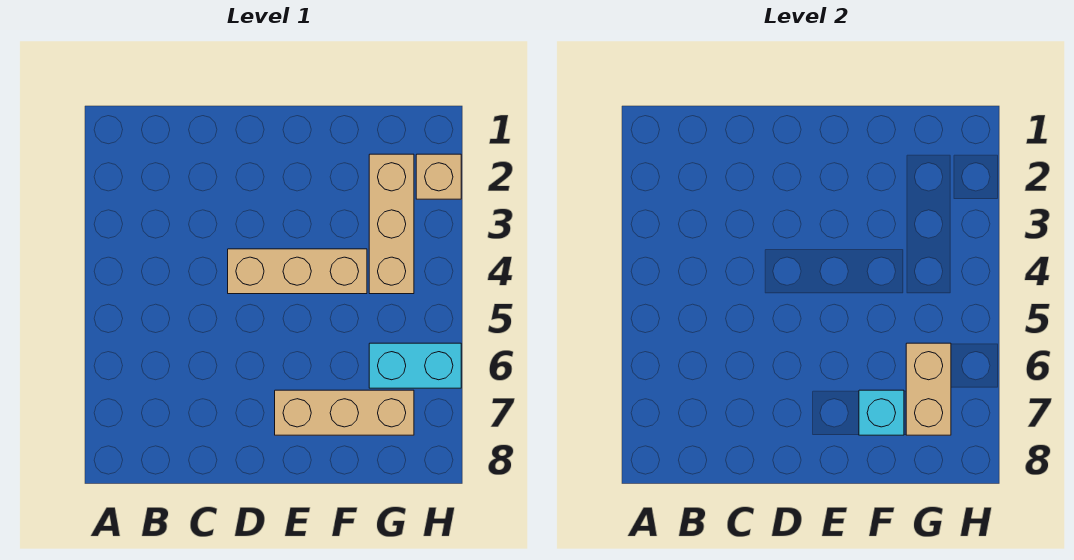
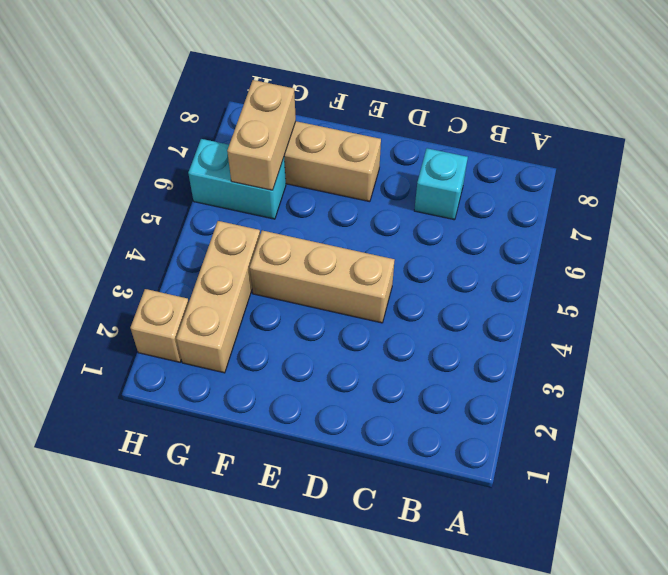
cyan brick F7 level 2 -> cyan brick C7 level 1

